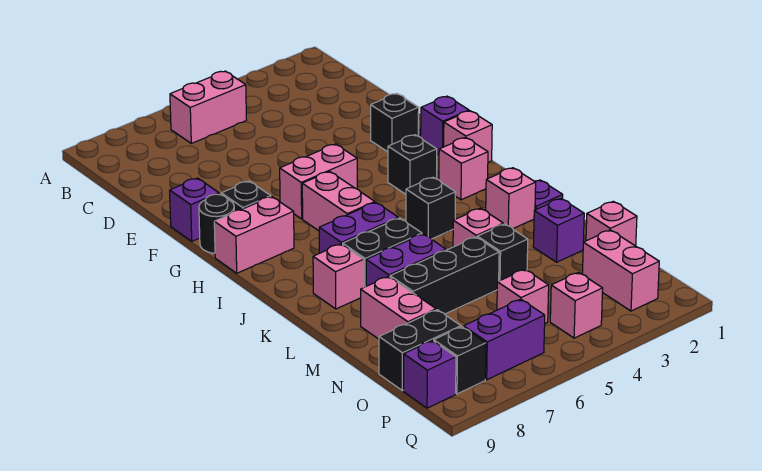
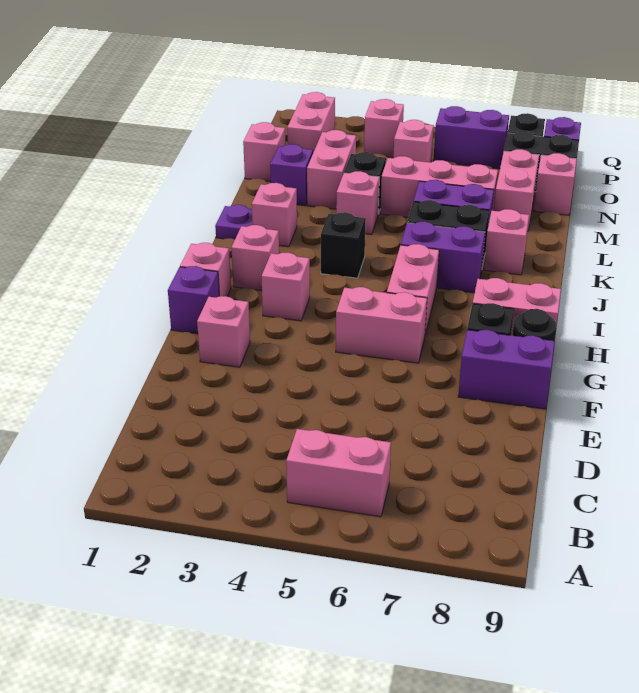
black brick F2 level 1 -> pink brick F2 level 1
purple brick F9 level 1 -> purple brick F8:F9 level 1
black brick H3 level 1 -> pink brick H3 level 1
none -> pink brick M3:N3 level 1
black brick M5:M7 level 1 -> pink brick M5:M7 level 1
none -> pink brick N9 level 1

